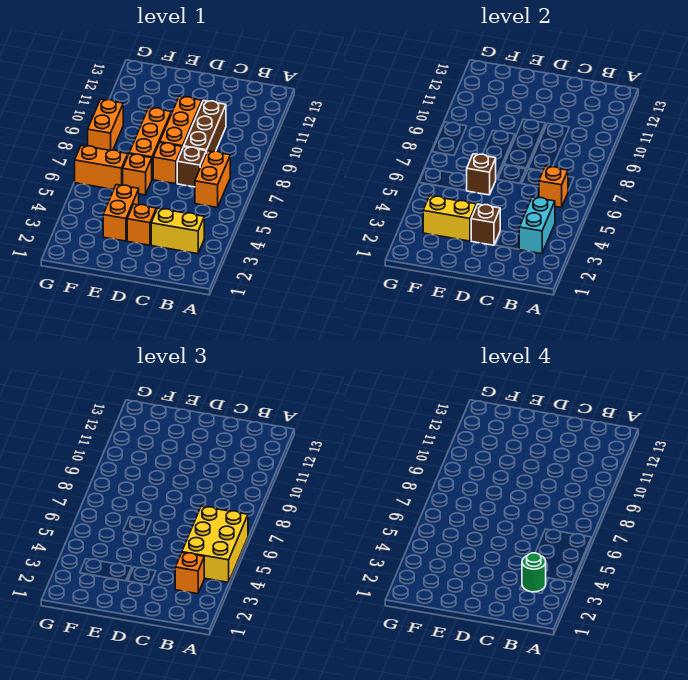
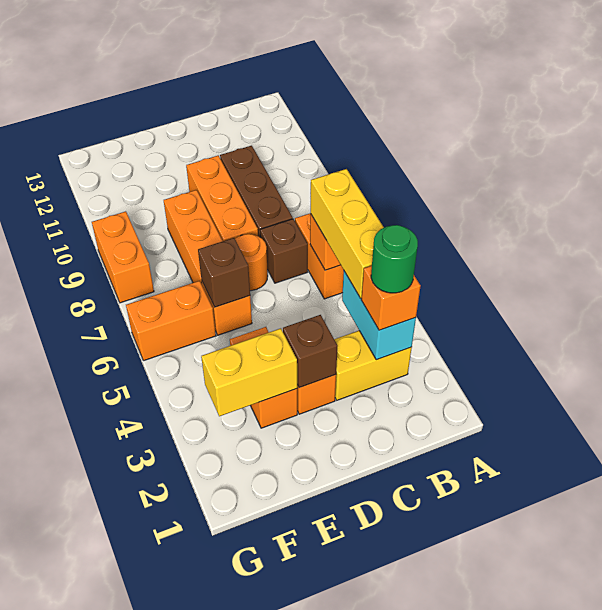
yellow brick A4:B6 level 3 -> yellow brick B4:B6 level 3
orange brick D7 level 1 -> orange round brick D7 level 1

